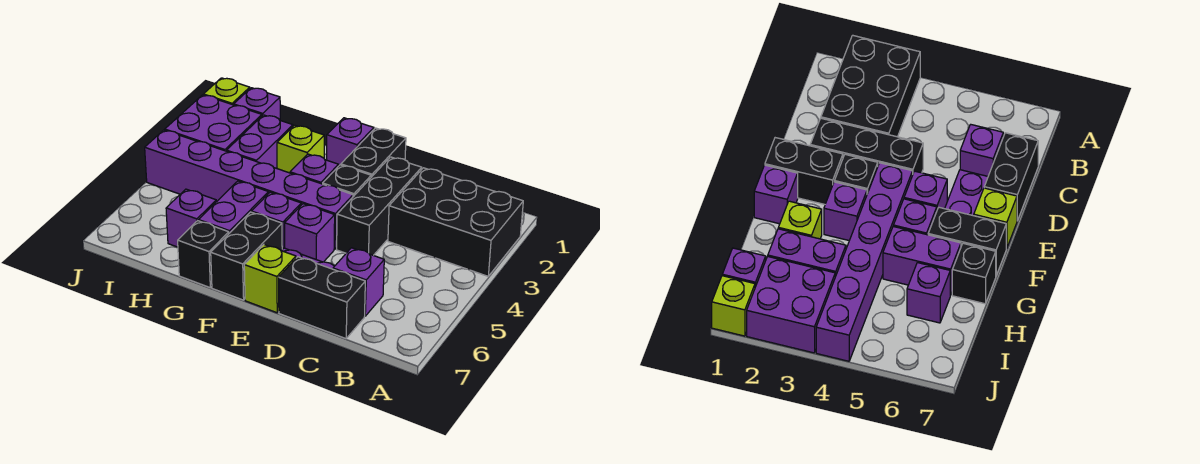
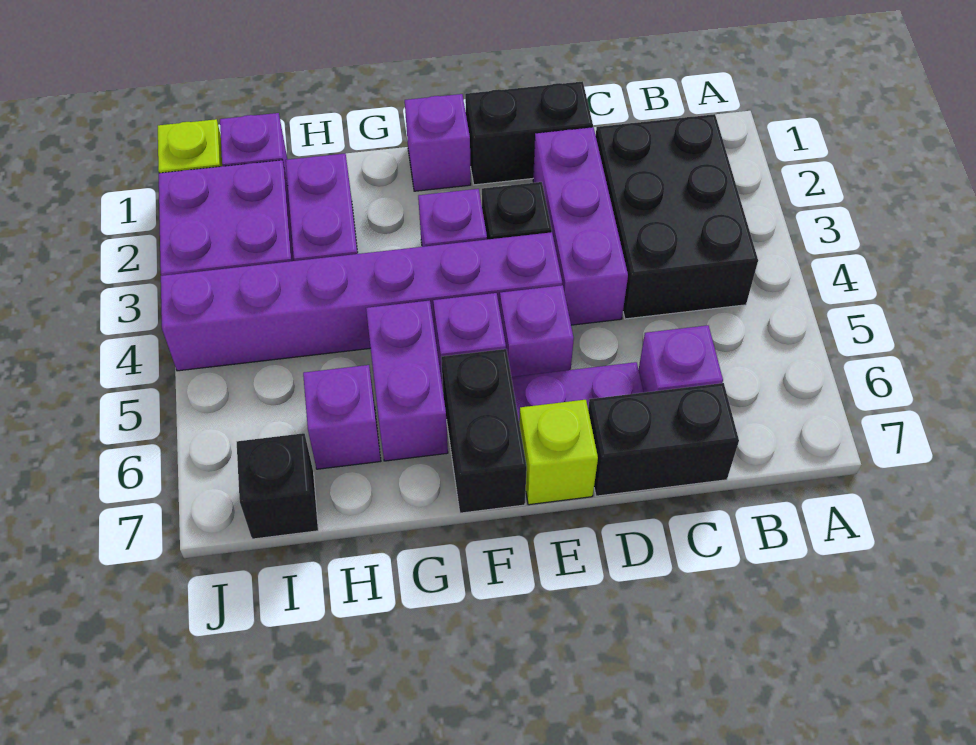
black brick A2:C3 level 1 -> black brick B2:C4 level 1
black brick D2:D4 level 1 -> purple brick D2:D4 level 1
black brick E1:E2 level 1 -> black brick D1:E1 level 1
lime brick G2 level 1 -> none
black brick G7 level 1 -> black brick I7 level 1

